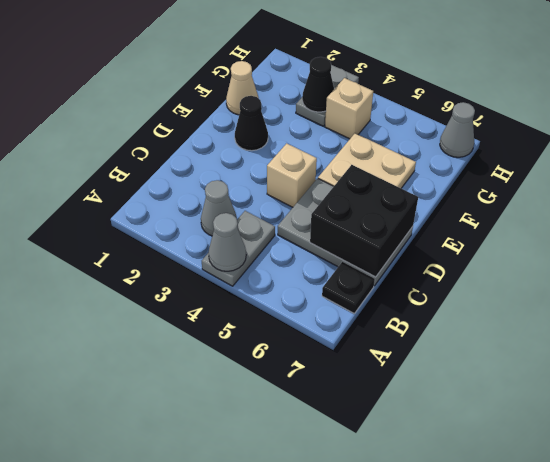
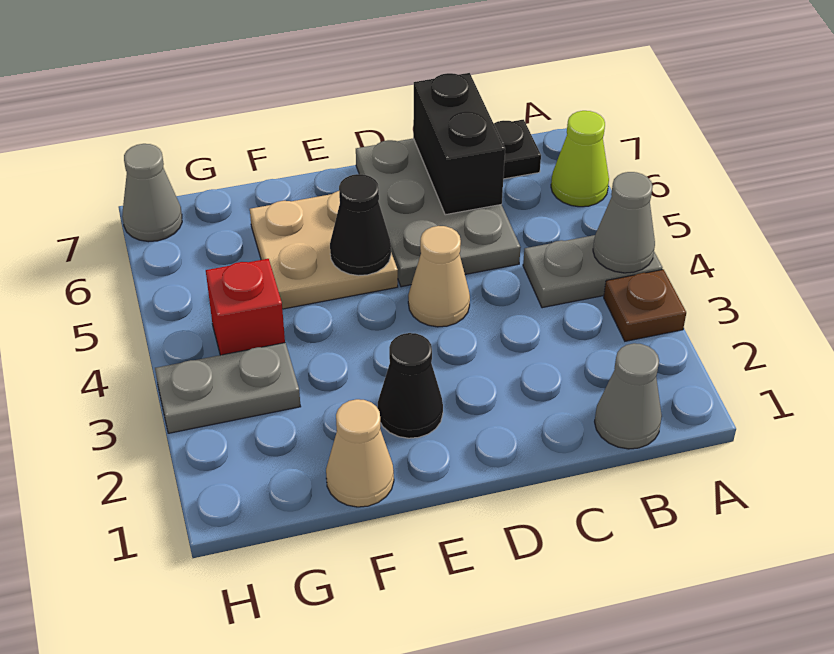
none -> brown plate A3 level 1
none -> lime cone A6 level 1
grey cone B3 level 1 -> grey cone B1 level 1
black brick C6:D7 level 2 -> black brick C6:C7 level 2
tan brick D4 level 1 -> tan cone D4 level 1
black cone G3 level 2 -> black cone E5 level 2
tan brick G4 level 1 -> red brick G4 level 1

